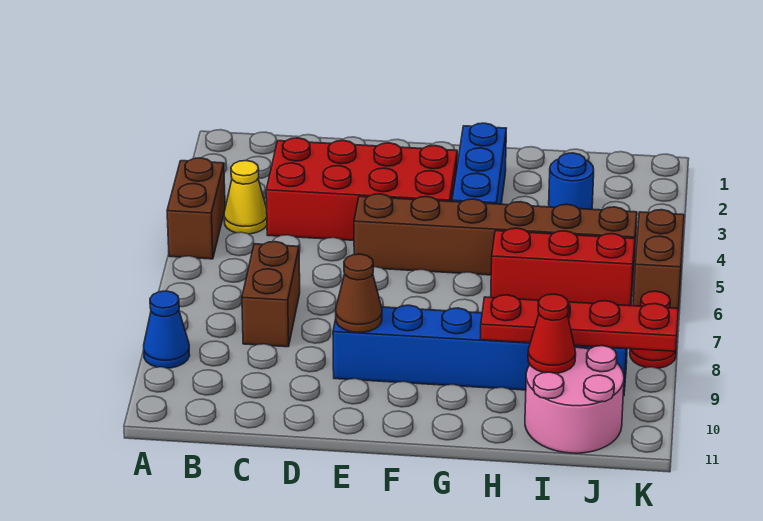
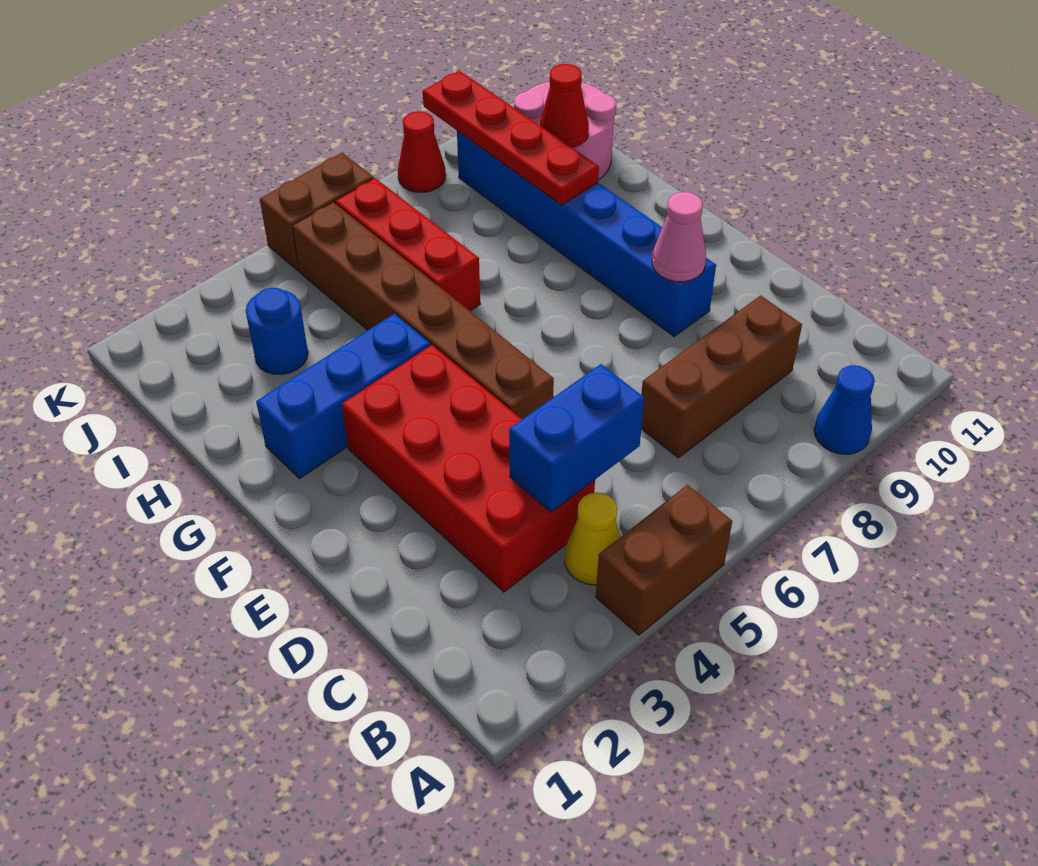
none -> blue brick C4:C5 level 2
brown brick C7:C8 level 1 -> brown brick C7:C9 level 1
brown cone E9 level 2 -> pink cone E9 level 2

